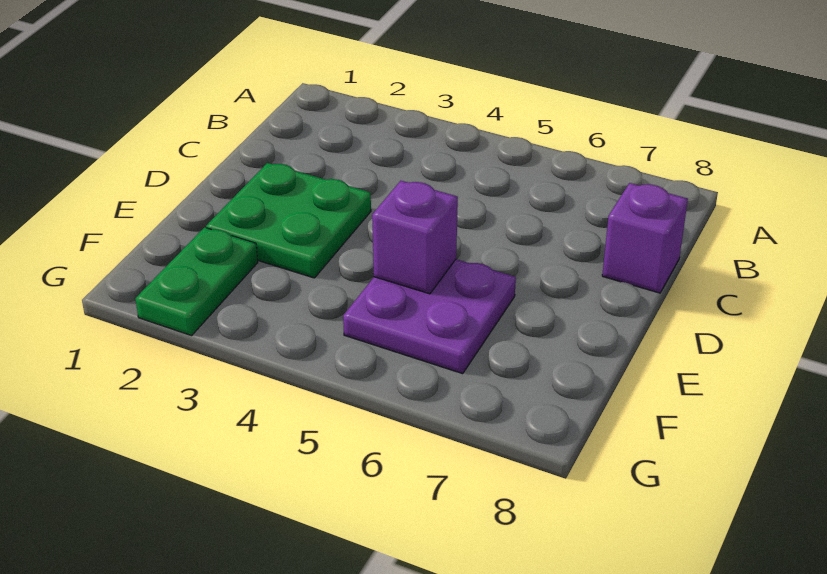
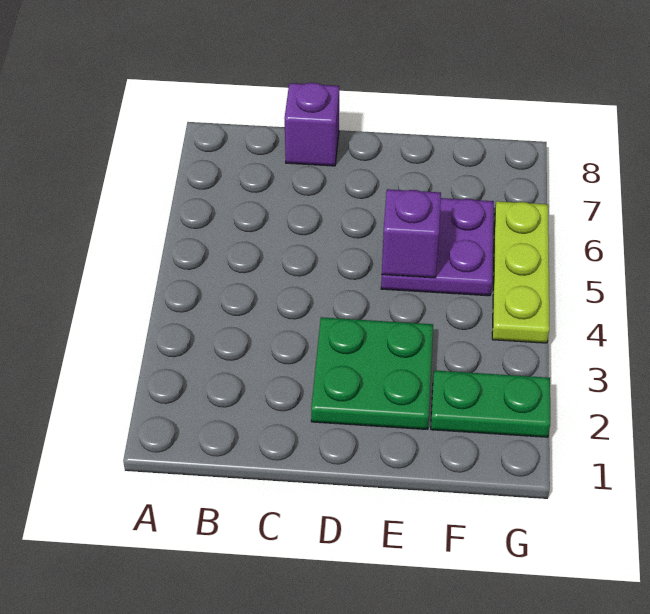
none -> lime plate G4:G6 level 1

